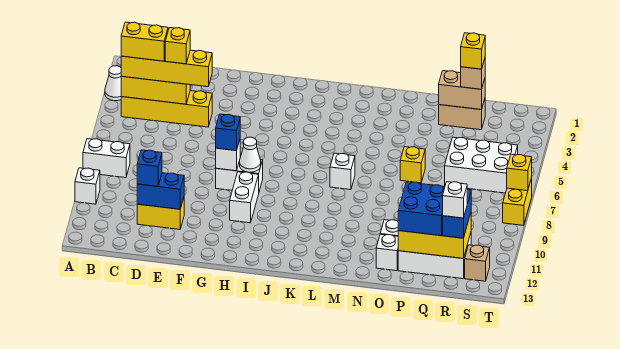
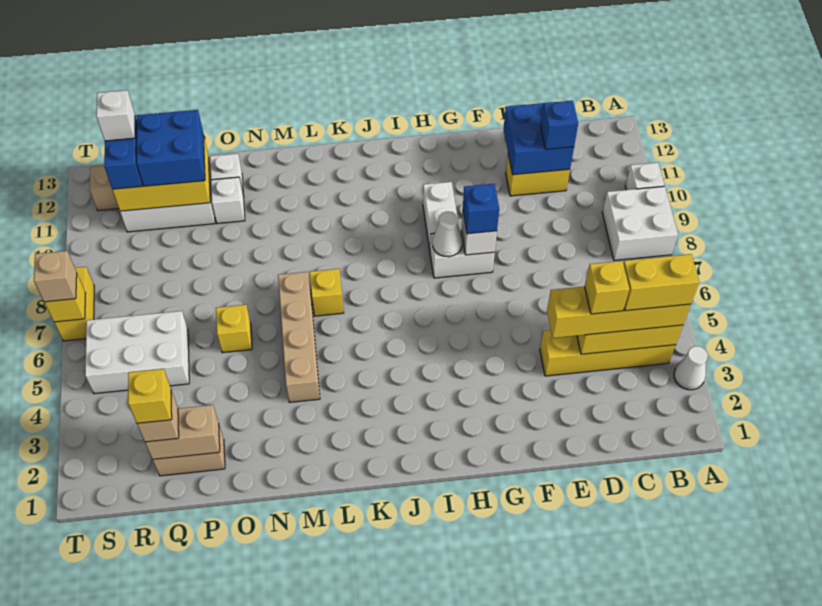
white brick A8:B8 level 1 -> white brick A8:B9 level 1
blue brick D11:E11 level 2 -> blue brick D11:E12 level 2
white brick L7 level 1 -> yellow brick L7 level 1
none -> tan brick M4:M7 level 1
none -> tan brick T7 level 3

